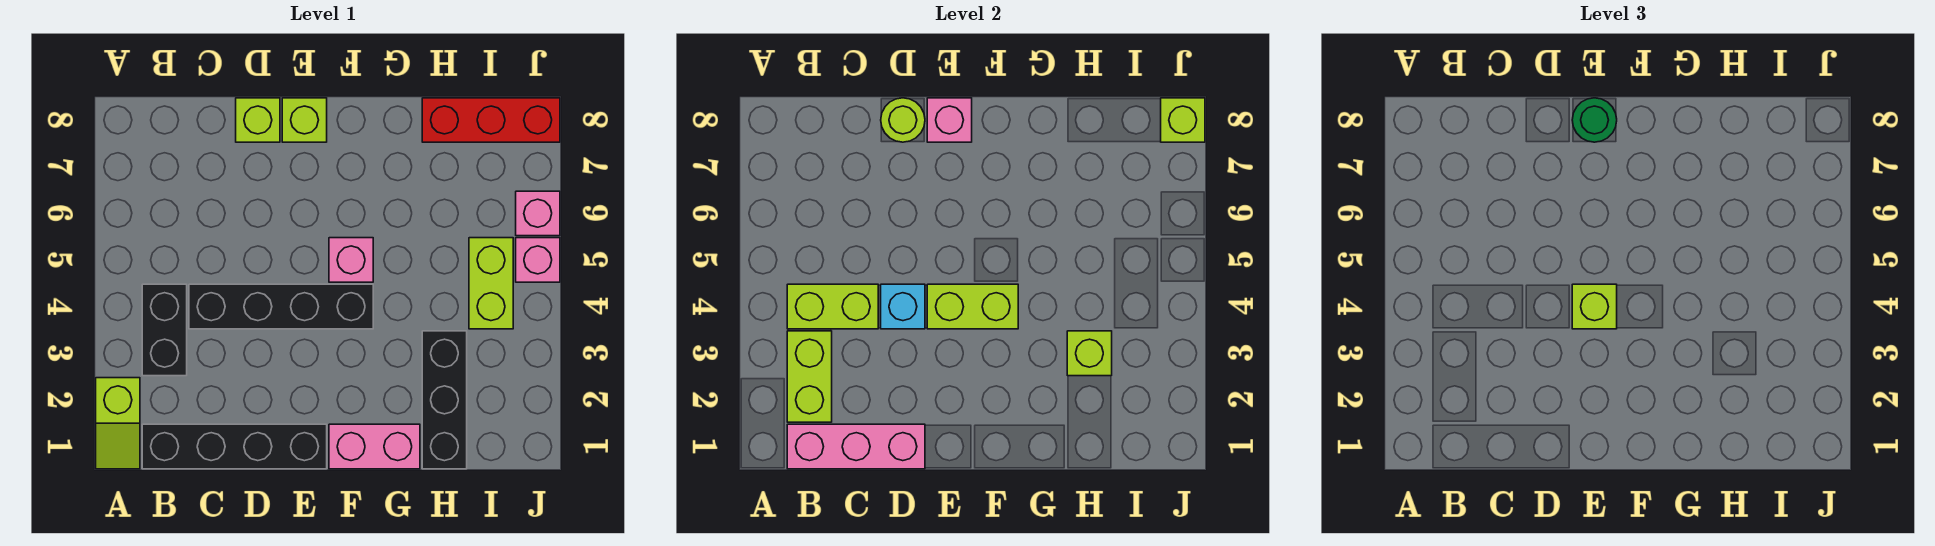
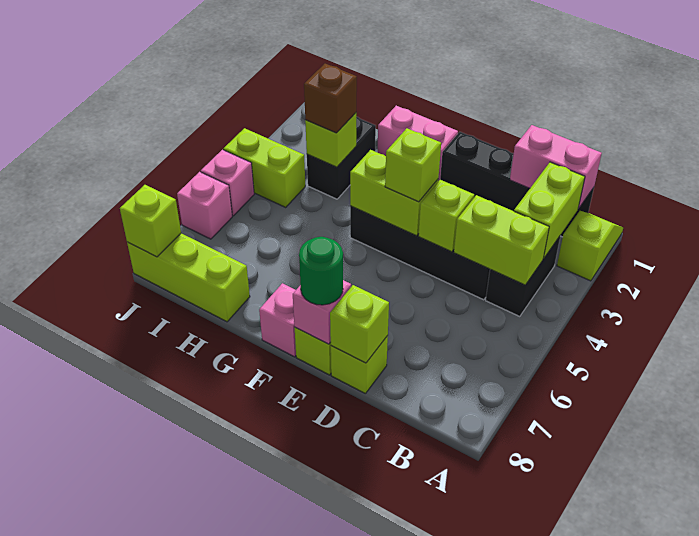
pink brick B1:D1 level 2 -> pink brick B1:C1 level 2
cyan brick D4 level 2 -> lime brick D4 level 2
lime round brick D8 level 2 -> lime brick D8 level 2
pink brick F5 level 1 -> pink brick F8 level 1
black brick H1:H3 level 1 -> black brick H2:H3 level 1
none -> brown brick H3 level 3
red brick H8:J8 level 1 -> lime brick H8:J8 level 1
lime brick I4:I5 level 1 -> lime brick I4:J4 level 1

